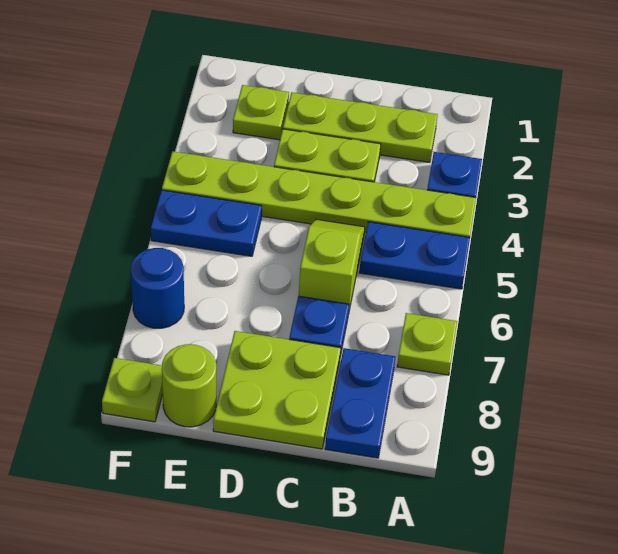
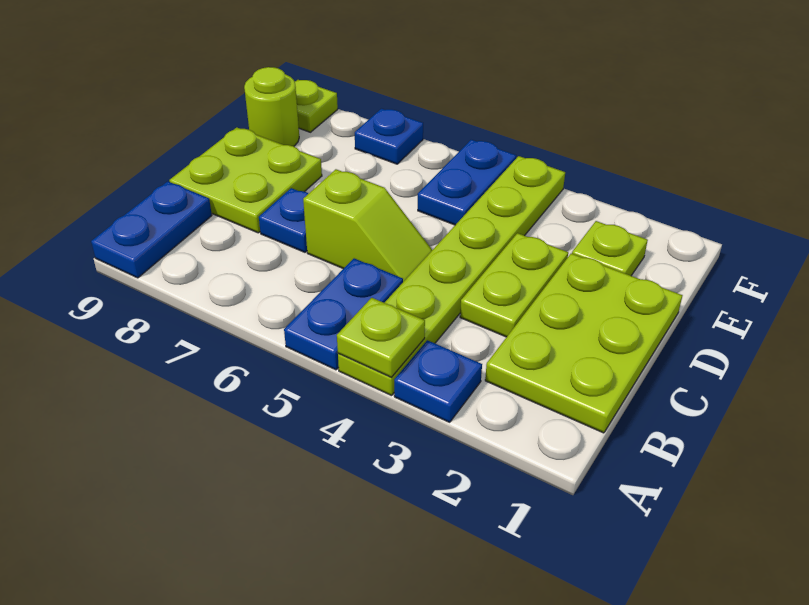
lime plate A7 level 1 -> lime plate A4 level 2
lime plate B2:D2 level 1 -> lime plate B1:D2 level 1
blue plate B8:B9 level 1 -> blue plate A9:B9 level 1
blue round brick F7 level 1 -> blue plate F7 level 1

